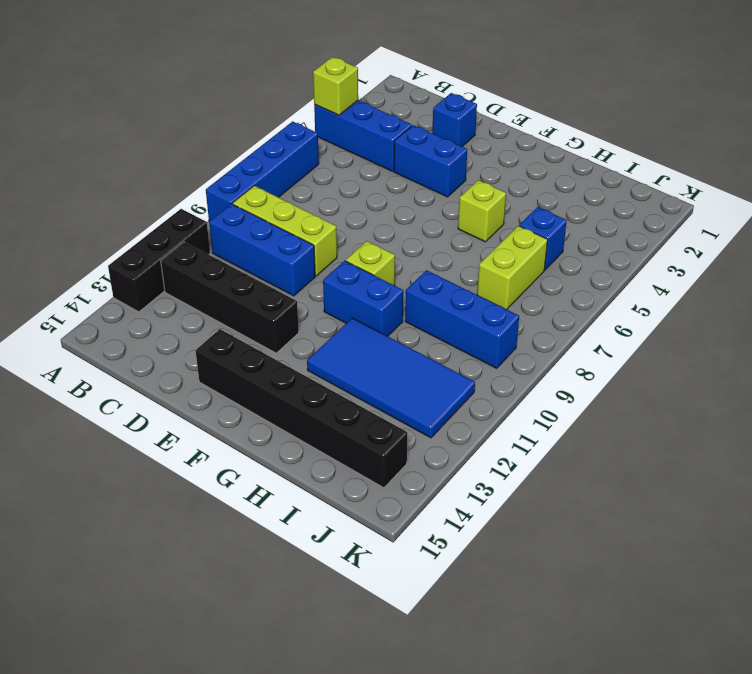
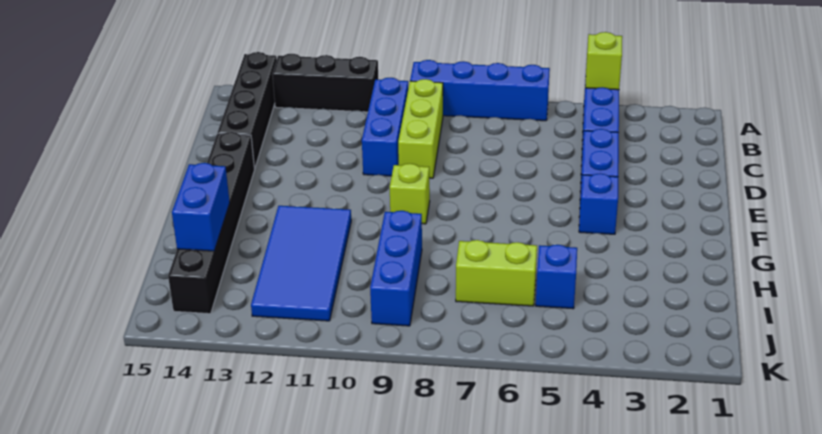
black brick B12:E12 level 1 -> black brick A14:D14 level 1
blue brick D2 level 1 -> blue brick F4 level 1
blue brick F10:G10 level 1 -> blue brick H14:I14 level 2
lime brick G5 level 1 -> none

